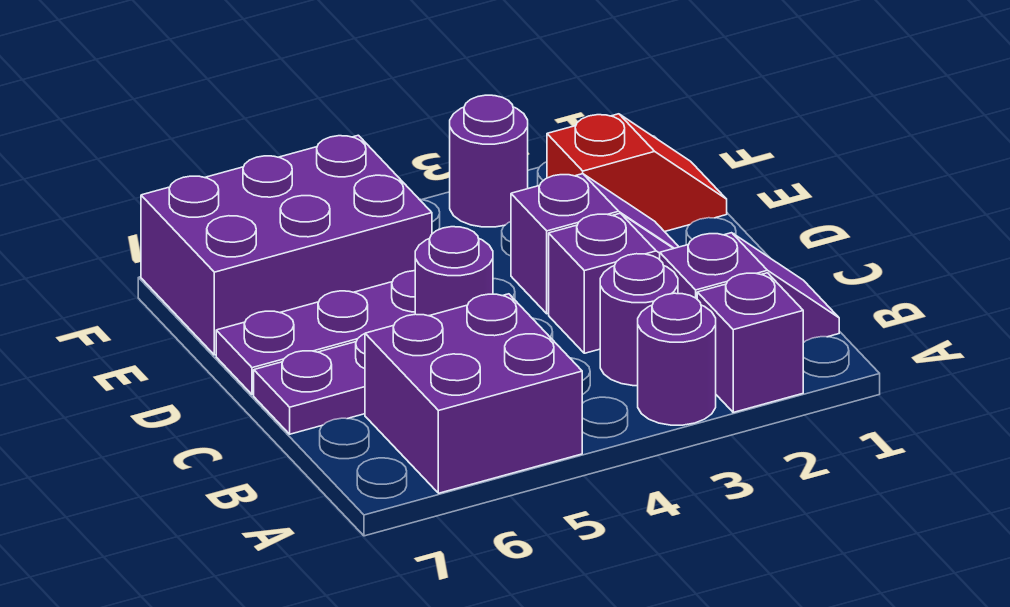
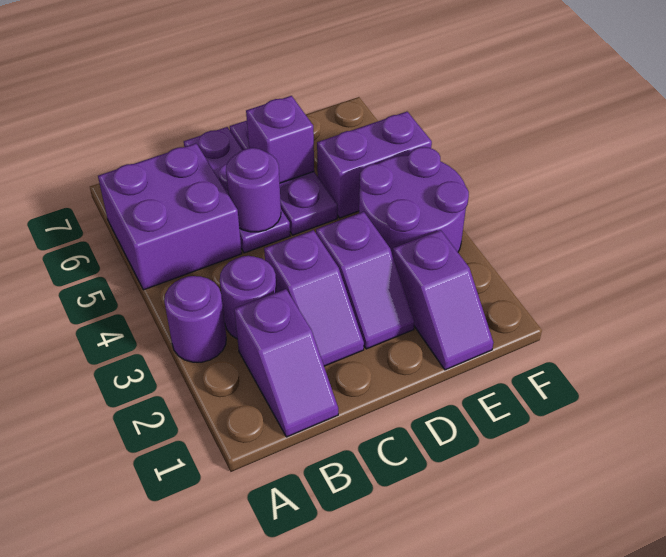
purple brick A2 level 1 -> purple brick D6 level 2
red slope E1:E2 level 1 top 2 -> purple slope E1:E2 level 1 top 2
purple brick E5:F7 level 1 -> purple brick E5:F5 level 1
purple round brick F3 level 1 -> purple round brick E3:F4 level 1

